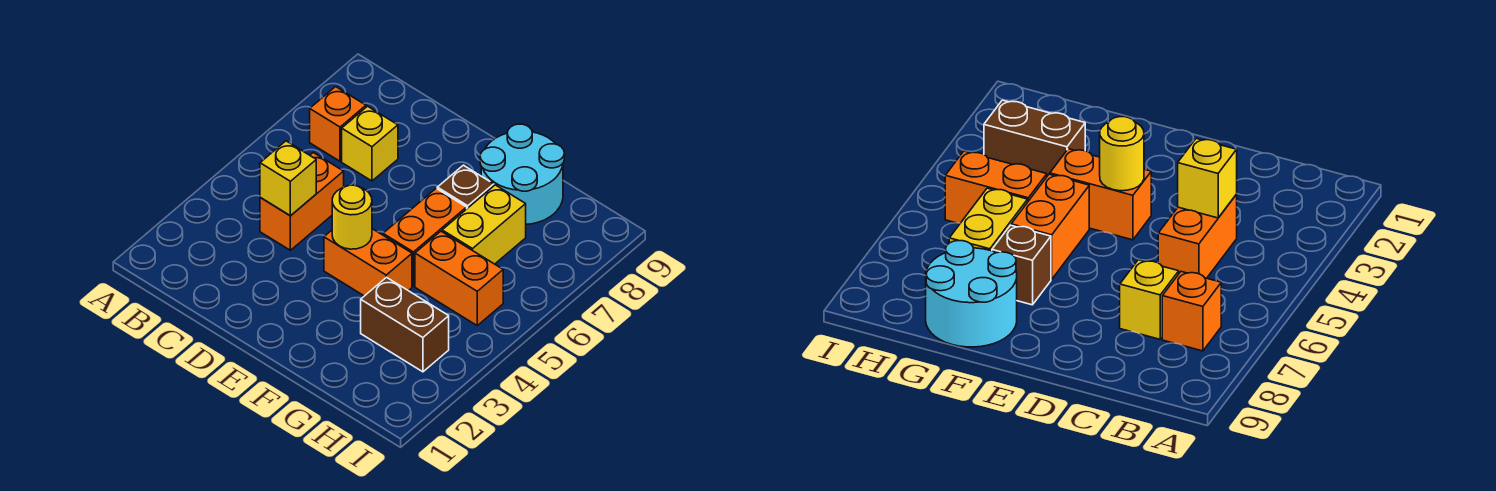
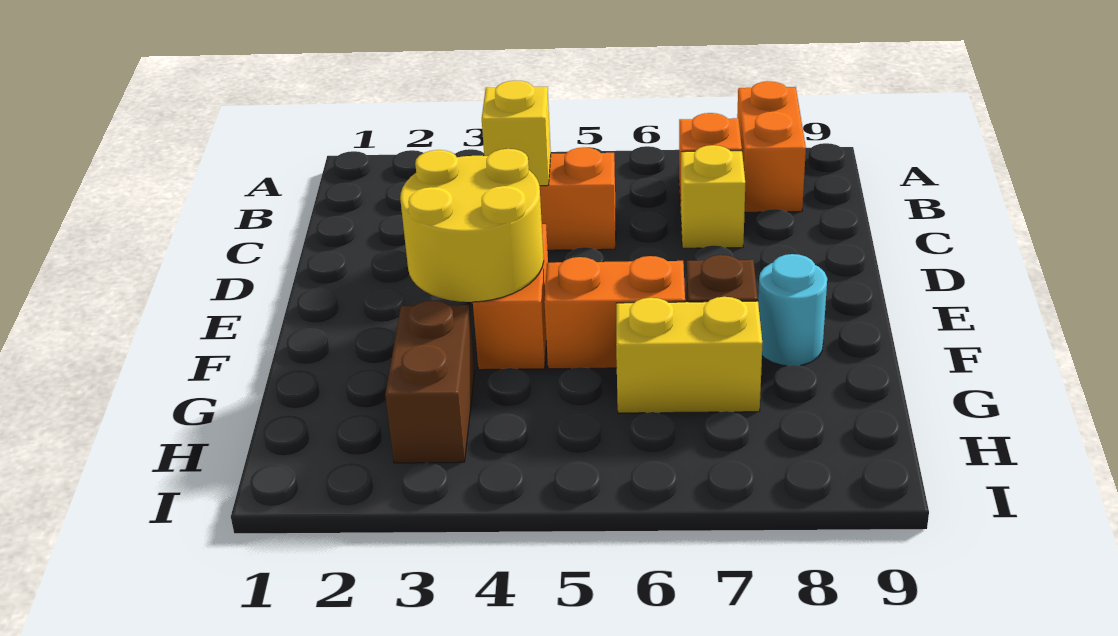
yellow round brick E4 level 2 -> yellow round brick E3:F4 level 2
cyan round brick F8:G9 level 1 -> cyan round brick F8 level 1
orange brick G5:H5 level 1 -> orange brick A8:B8 level 1

